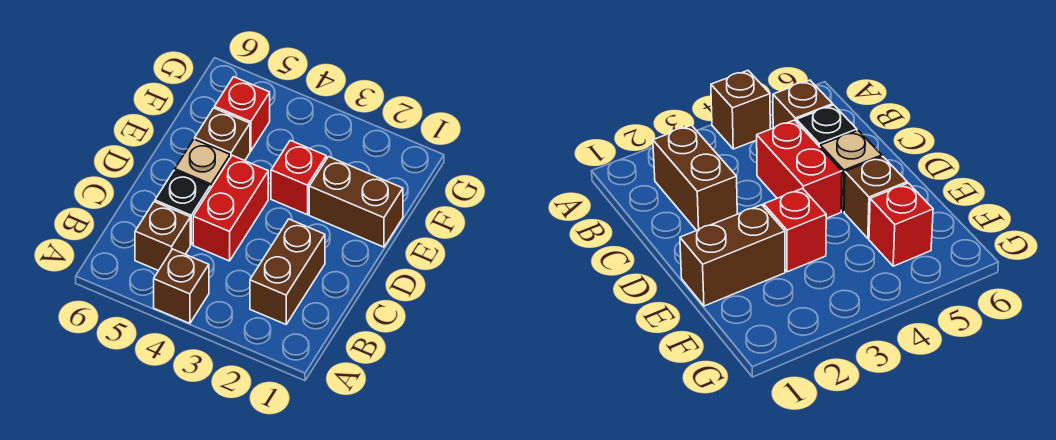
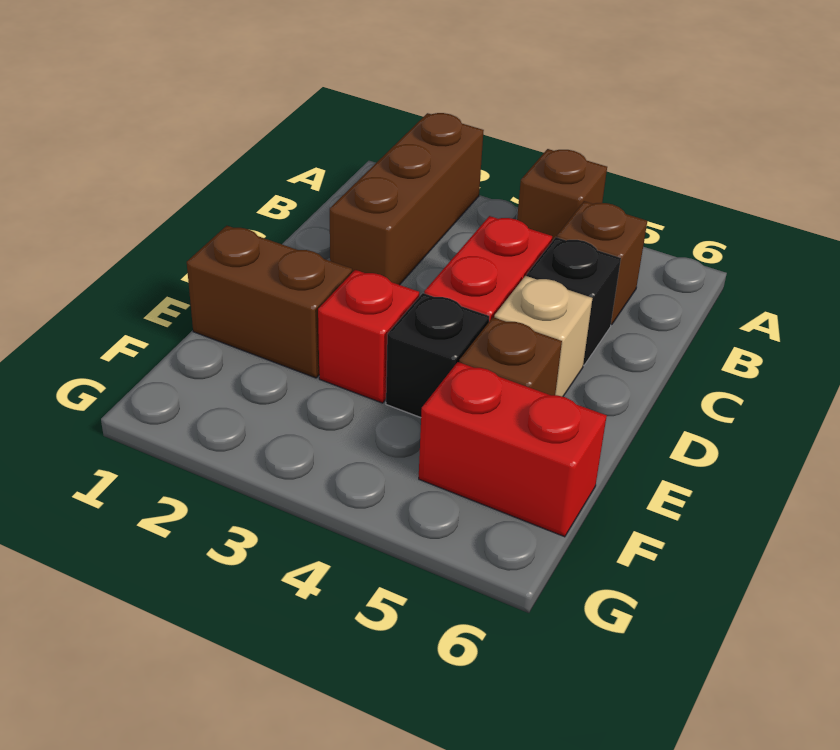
brown brick B2:C2 level 1 -> brown brick A2:C2 level 1
none -> black brick E4 level 1
red brick F5 level 1 -> red brick F5:F6 level 1

